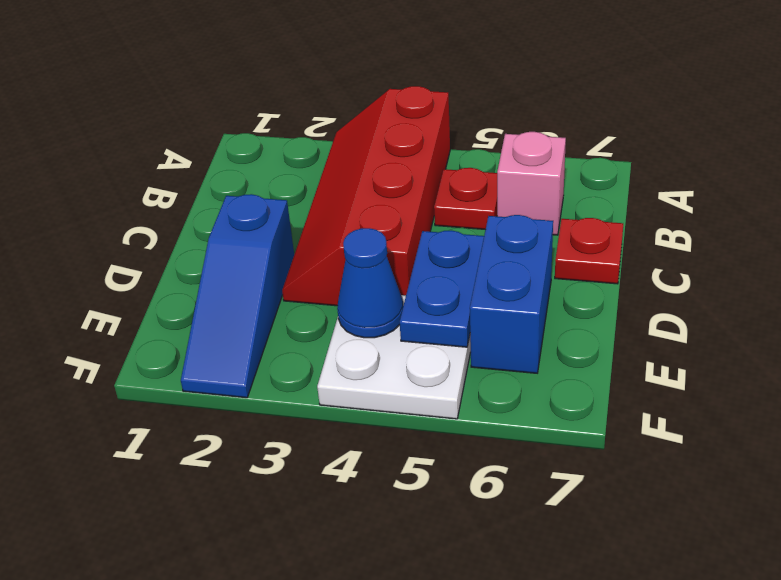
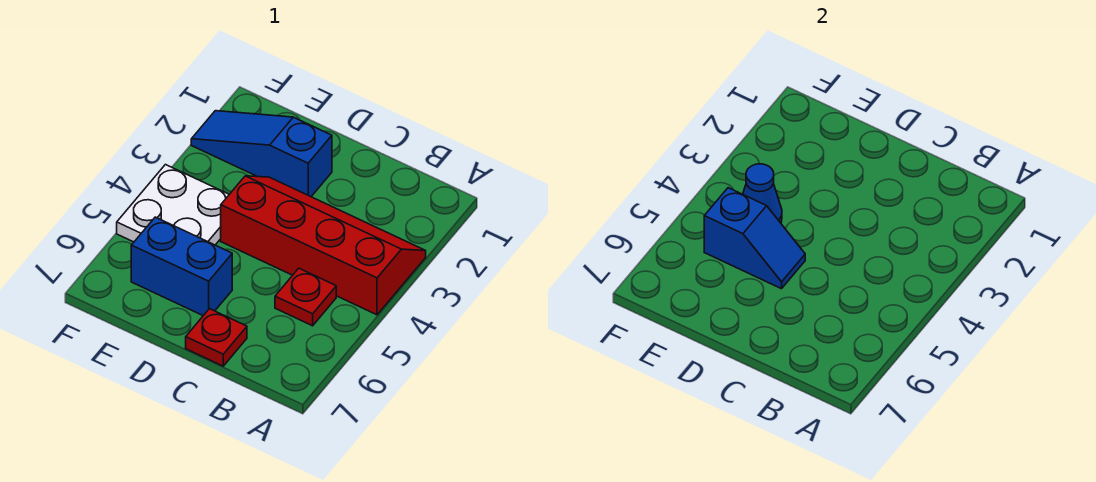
pink brick B6 level 1 -> none
blue plate D5:E5 level 2 -> blue slope D5:E5 level 2 top E

